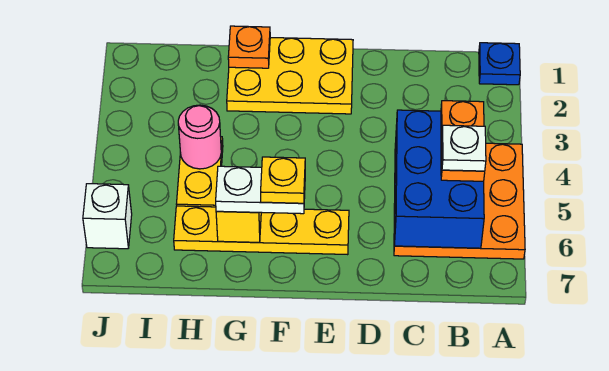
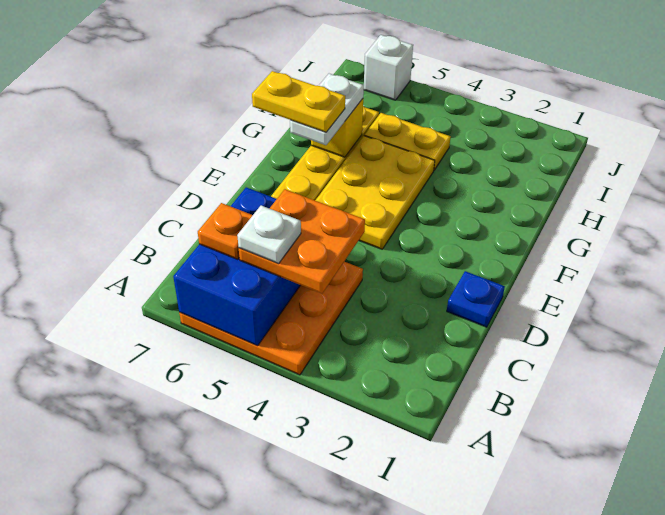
blue plate A1 level 1 -> blue plate D1 level 1
blue brick B4:C6 level 2 -> blue brick A5:C6 level 2
orange plate B4:B5 level 3 -> orange plate B4:C5 level 3
yellow plate E1:G2 level 1 -> yellow plate E4:G5 level 1
yellow plate F6 level 4 -> yellow plate F6:F7 level 4
orange plate G1 level 2 -> orange plate B6 level 3
pink round brick H4 level 2 -> none

